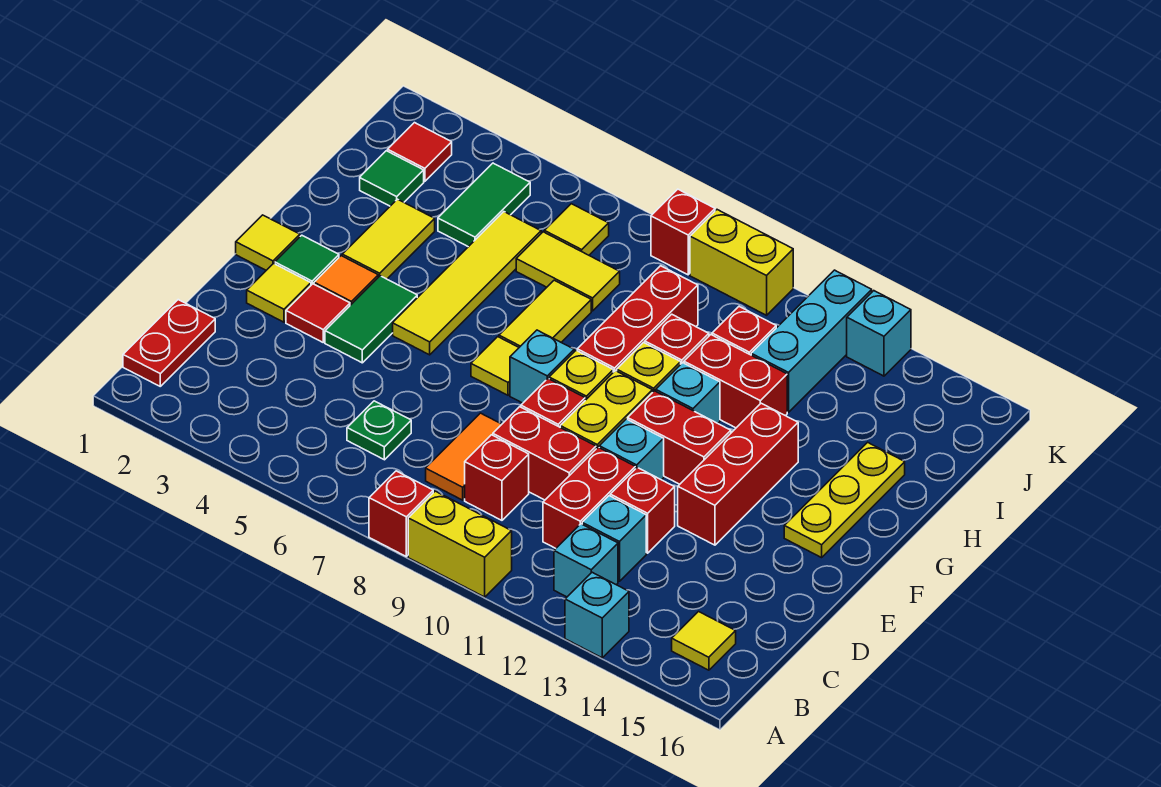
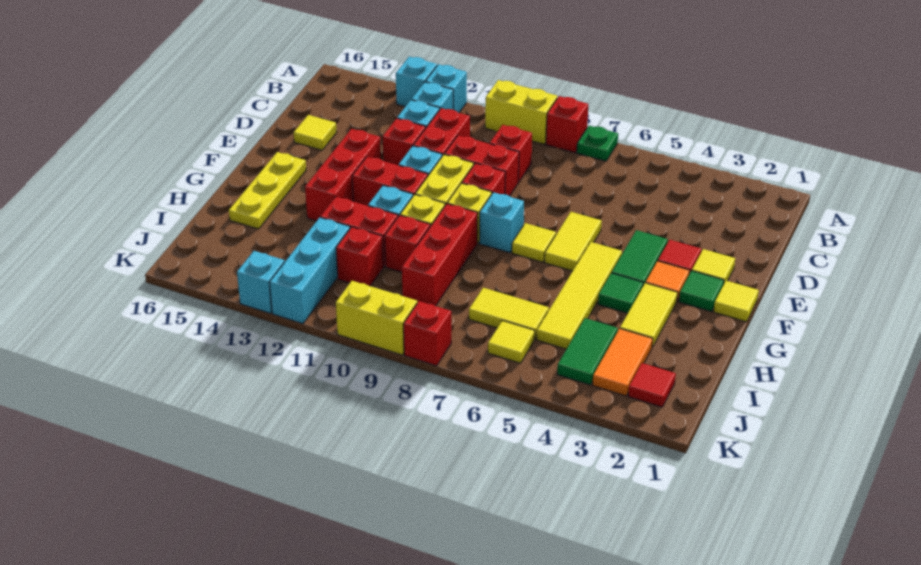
none -> cyan brick A12 level 1
red plate B1:C1 level 1 -> none
yellow tile B15 level 1 -> yellow tile D15 level 1
green plate C6 level 1 -> green plate A7 level 1
orange tile C8:D8 level 1 -> orange tile I3:J3 level 1
yellow tile G7:H7 level 1 -> yellow tile E6:F6 level 1
green tile I2 level 1 -> green tile G4 level 1

